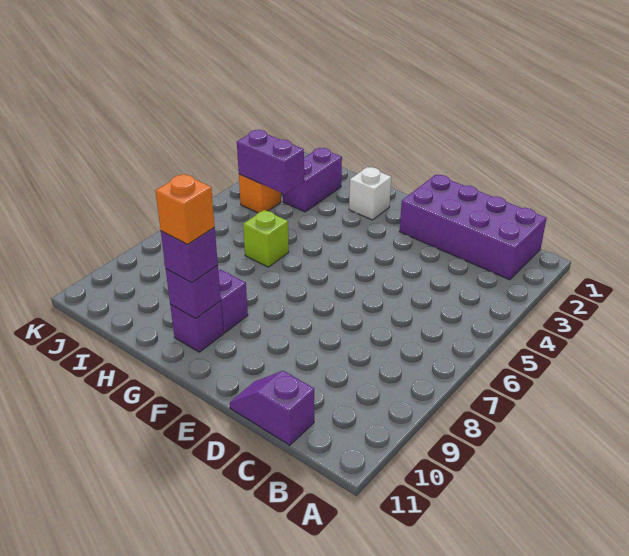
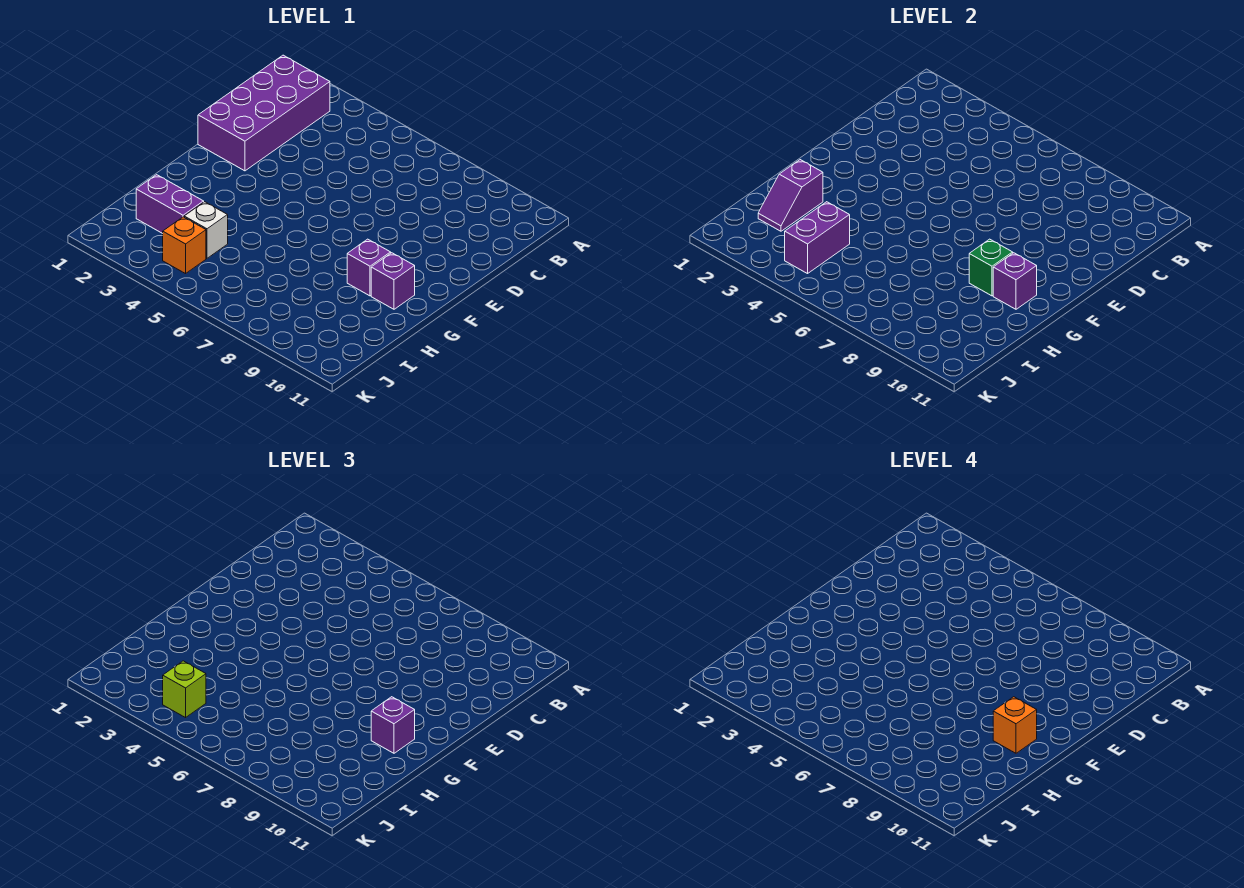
purple slope C11:D11 level 1 top C -> purple slope H2:I2 level 2 top H
white brick G2 level 1 -> white brick I4 level 1
none -> green brick G9 level 2
lime brick H6 level 1 -> lime brick J4 level 3

